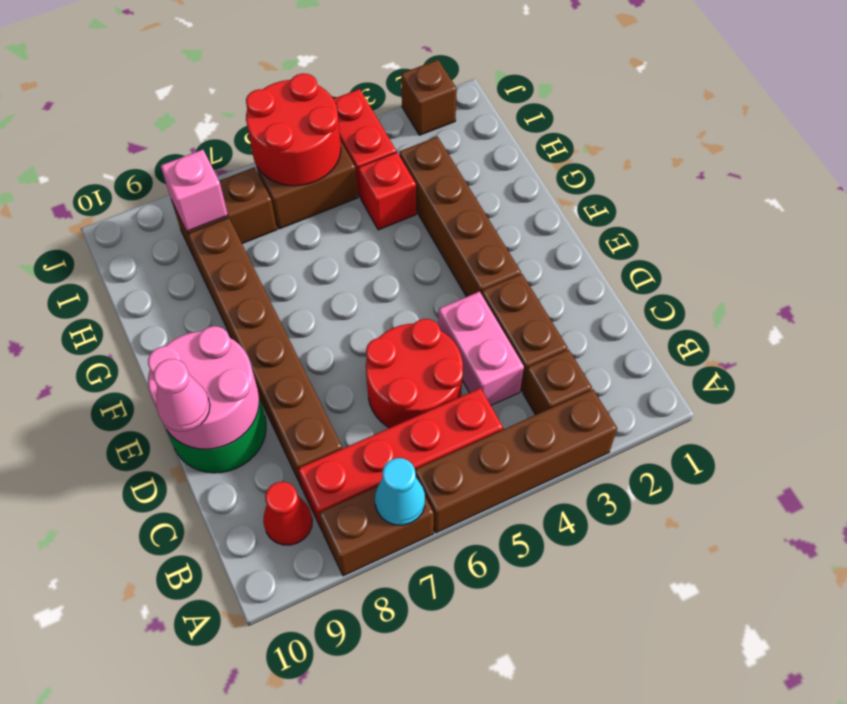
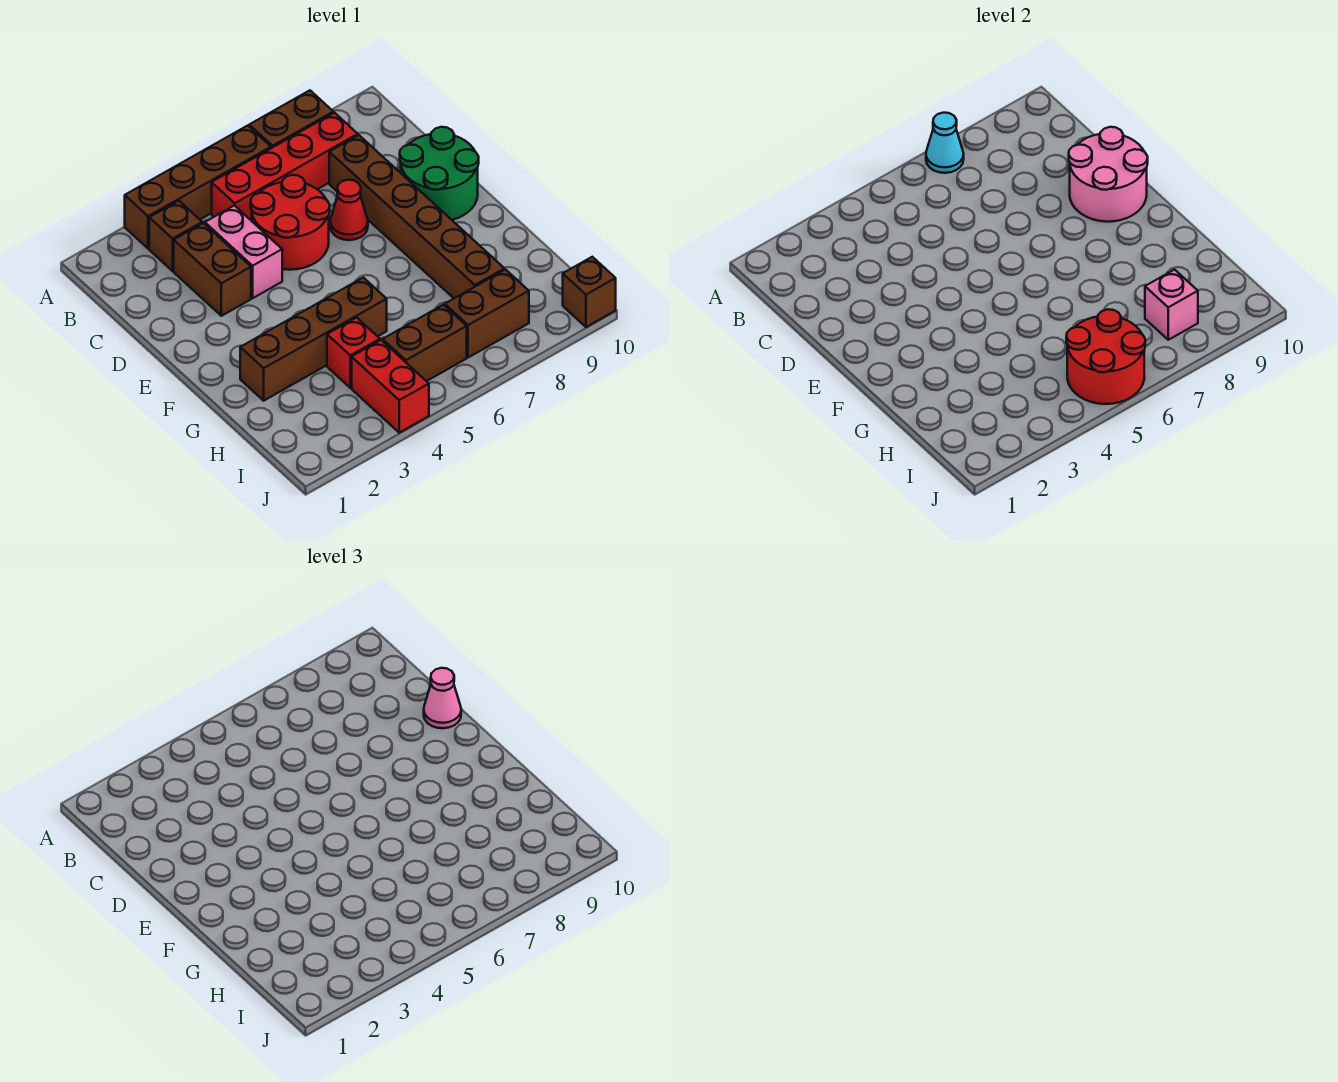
red cone B9 level 1 -> red cone D7 level 1
brown brick E3:H3 level 1 -> brown brick G2:G5 level 1
brown brick J2 level 1 -> brown brick J10 level 1

